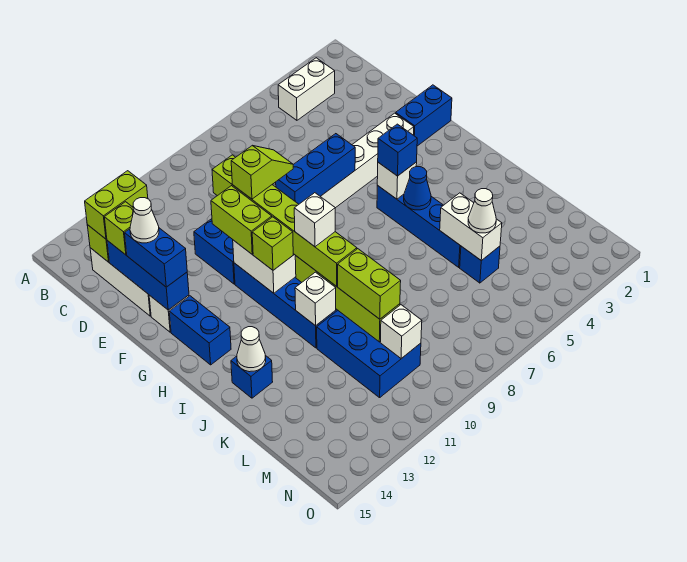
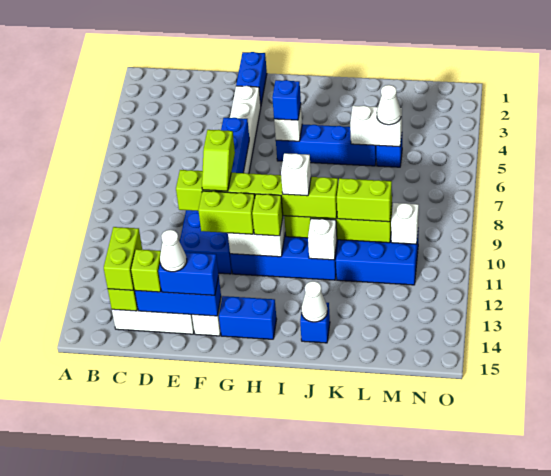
white brick B3:B4 level 1 -> none
lime slope F9:F10 level 4 top 10 -> lime slope F9:F10 level 4 top 9
blue cone I5 level 2 -> none

